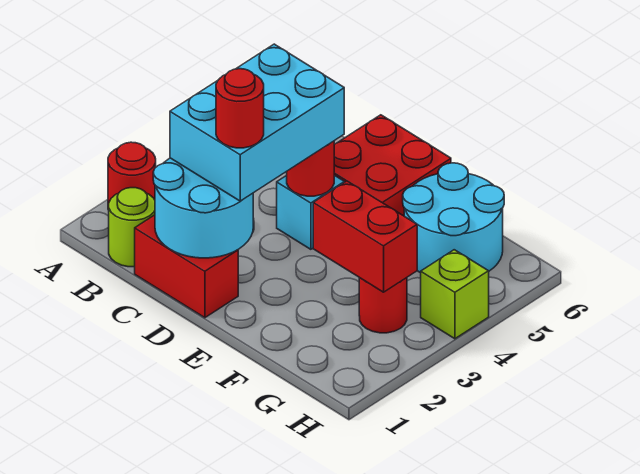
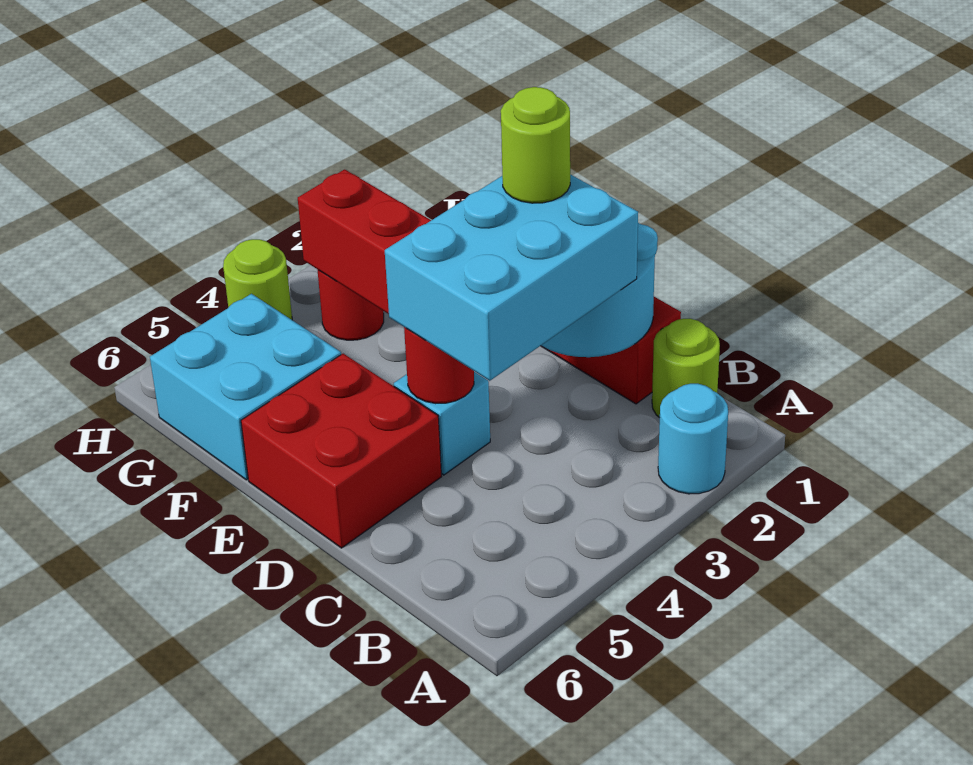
red round brick A2 level 1 -> cyan round brick A2 level 1
red round brick D2 level 4 -> lime round brick D2 level 4
cyan round brick F5:G6 level 1 -> cyan brick F5:G6 level 1
lime brick H4 level 1 -> lime round brick H4 level 1

